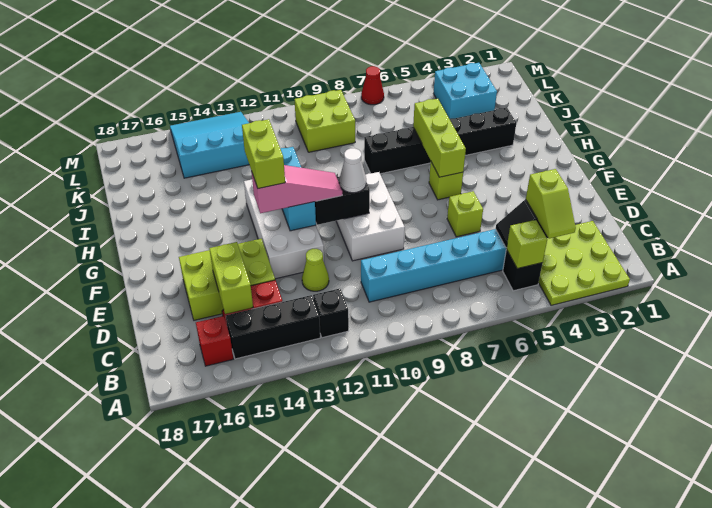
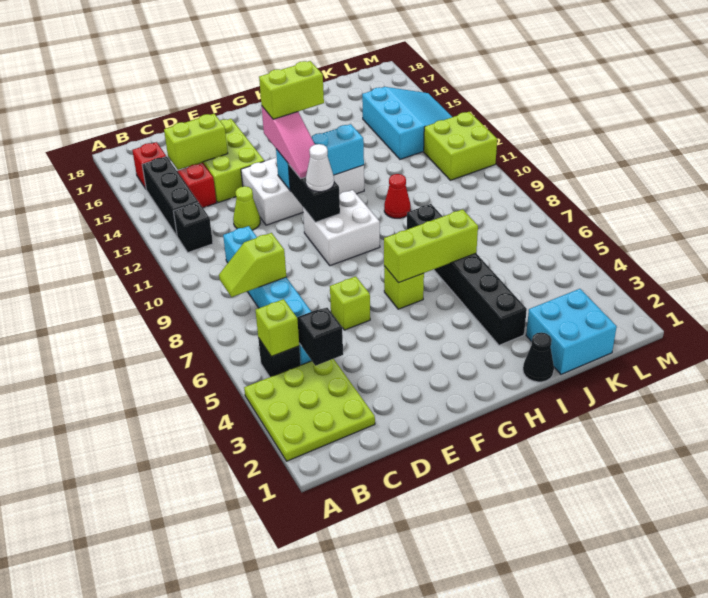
lime slope B4:C4 level 3 top C -> lime slope B8:C8 level 2 top C
white brick E9:G10 level 1 -> white brick F9:G10 level 1
none -> black cone I1 level 1
cyan brick K3:L4 level 1 -> cyan brick J1:K2 level 1
lime brick K9:L10 level 1 -> lime brick L11:M12 level 1
red cone M7 level 1 -> red cone I10 level 1

